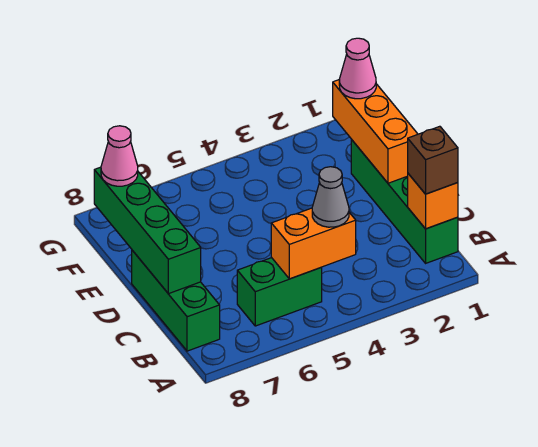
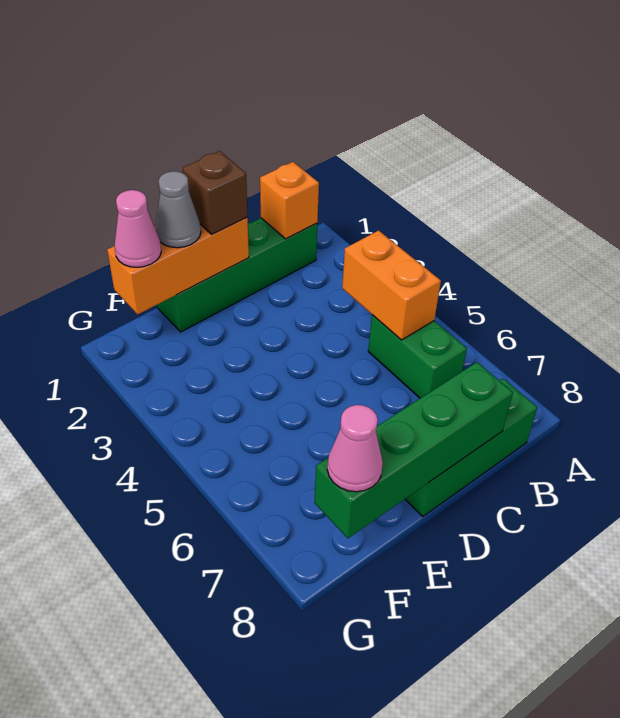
brown brick B1 level 3 -> brown brick D1 level 3
grey cone B4 level 3 -> grey cone E1 level 3

